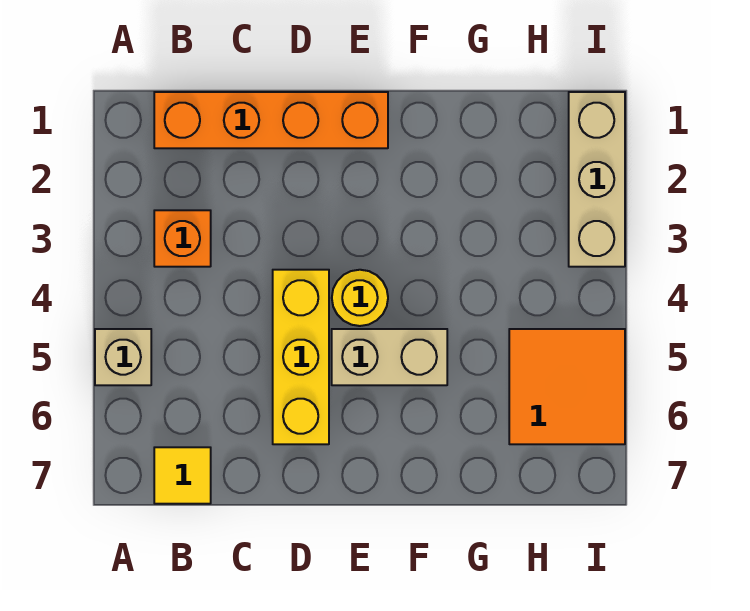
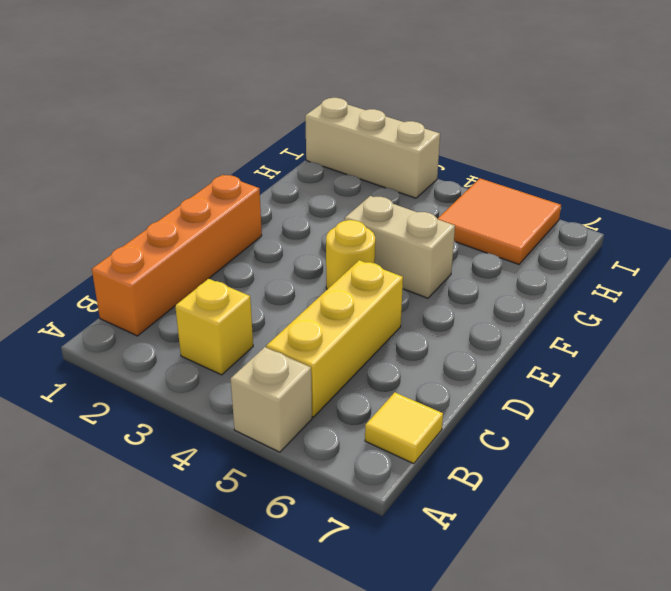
orange brick B3 level 1 -> yellow brick B3 level 1
yellow brick D4:D6 level 1 -> yellow brick B5:D5 level 1
tan brick E5:F5 level 1 -> tan brick F4:F5 level 1

